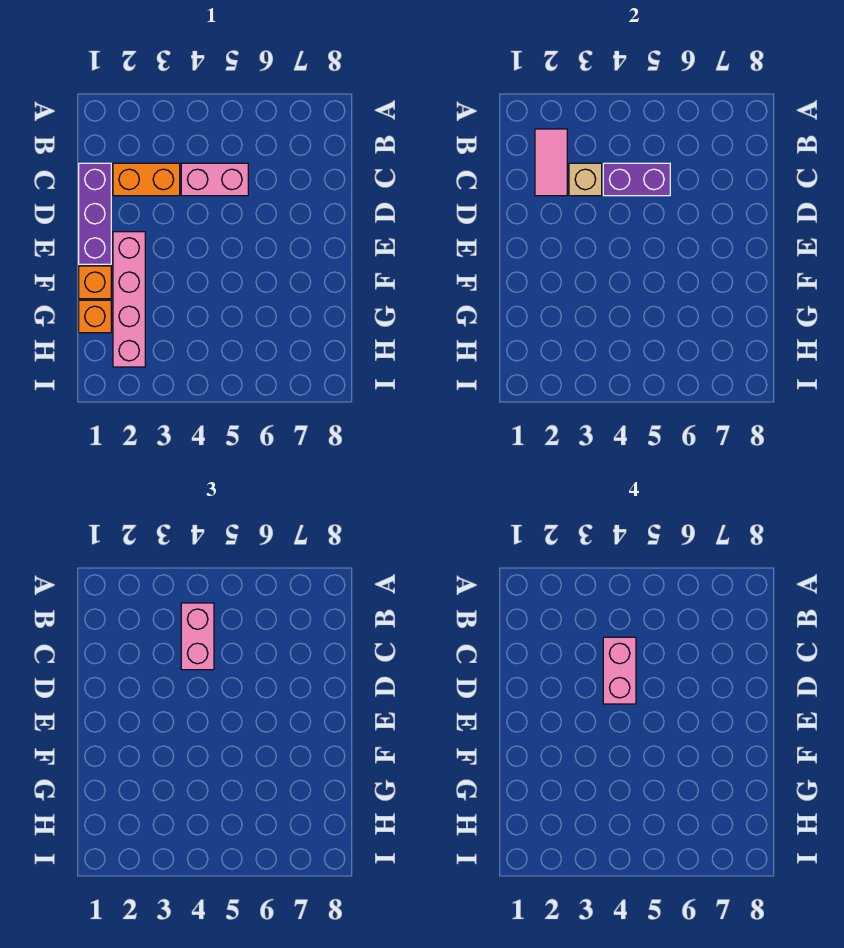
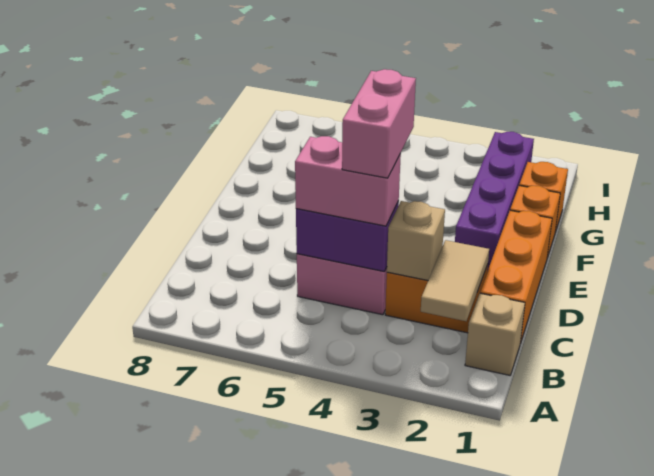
none -> tan brick B1 level 1
pink tile B2:C2 level 2 -> tan tile B2:C2 level 2
pink brick B4:C4 level 3 -> pink brick C4:C5 level 3
purple brick C1:E1 level 1 -> orange brick C1:E1 level 1
pink brick E2:H2 level 1 -> purple brick E2:H2 level 1

